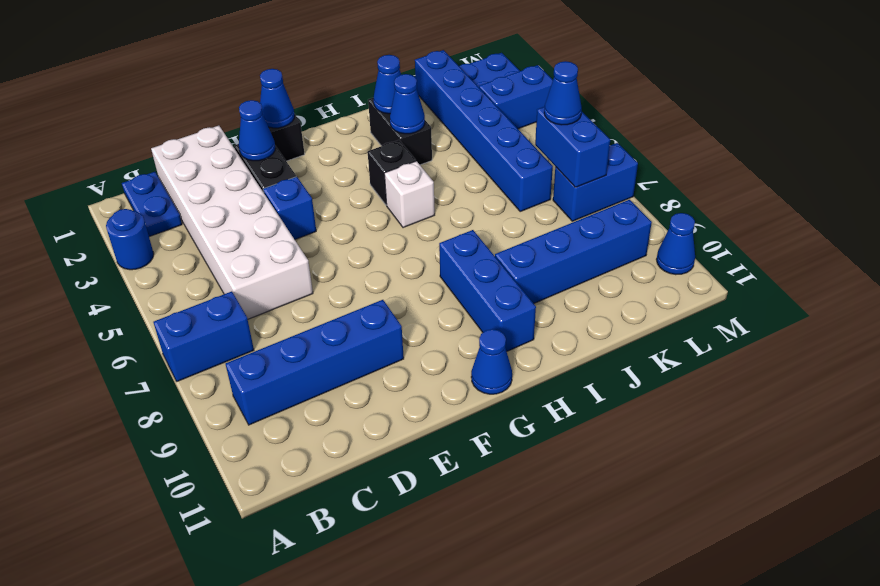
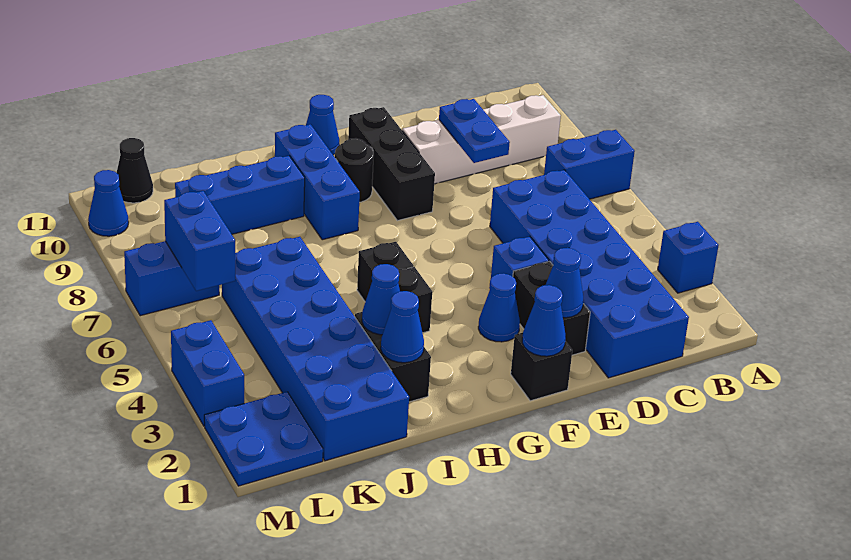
blue round brick A3 level 1 -> blue brick A3 level 1
blue plate B1:B2 level 1 -> blue plate D8:D9 level 2
blue brick B9:E9 level 1 -> white brick B9:E9 level 1
white brick C1:D6 level 1 -> blue brick C1:D6 level 1
none -> black brick F8:F10 level 1
none -> black round brick G9 level 1
white brick H5 level 1 -> black brick H5 level 1
blue brick I9:L9 level 1 -> blue brick I9:K9 level 1
blue brick K1:K6 level 1 -> blue brick J1:K6 level 1
blue brick L3:M3 level 1 -> blue brick M3:M4 level 1
blue cone L6 level 3 -> blue cone F3 level 1
none -> black cone L11 level 1

